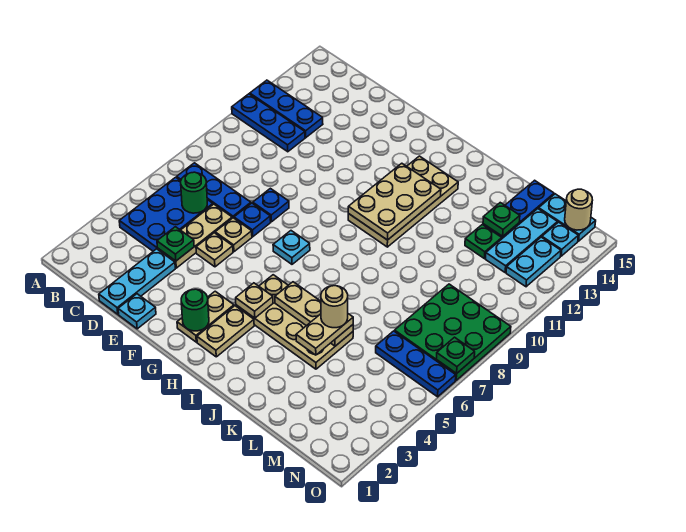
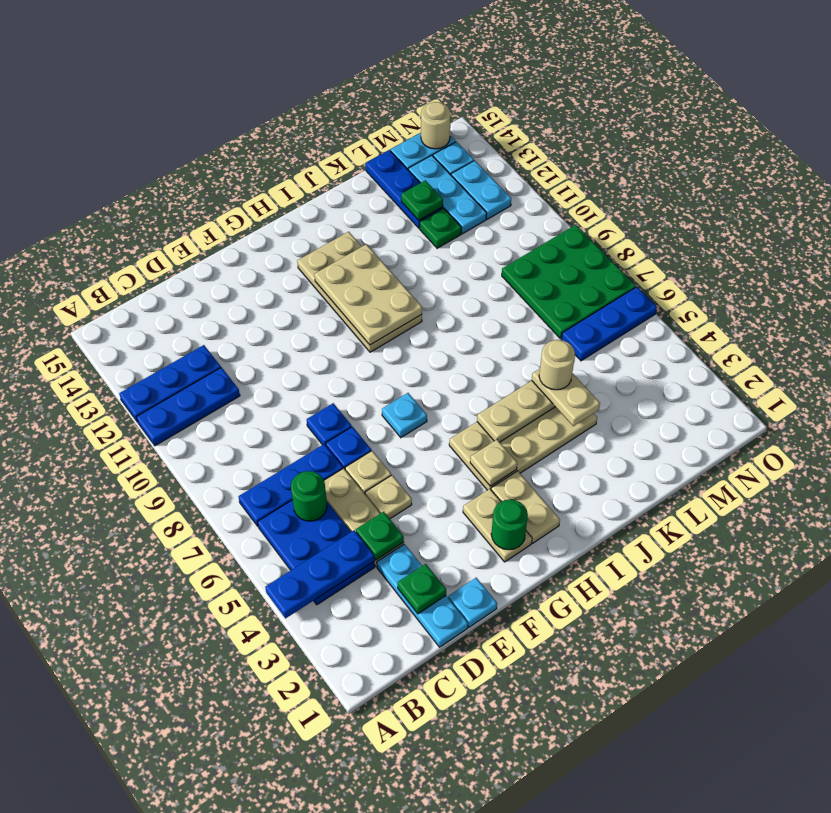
none -> blue plate A4:C4 level 2
green plate O7 level 2 -> green plate D2 level 2

